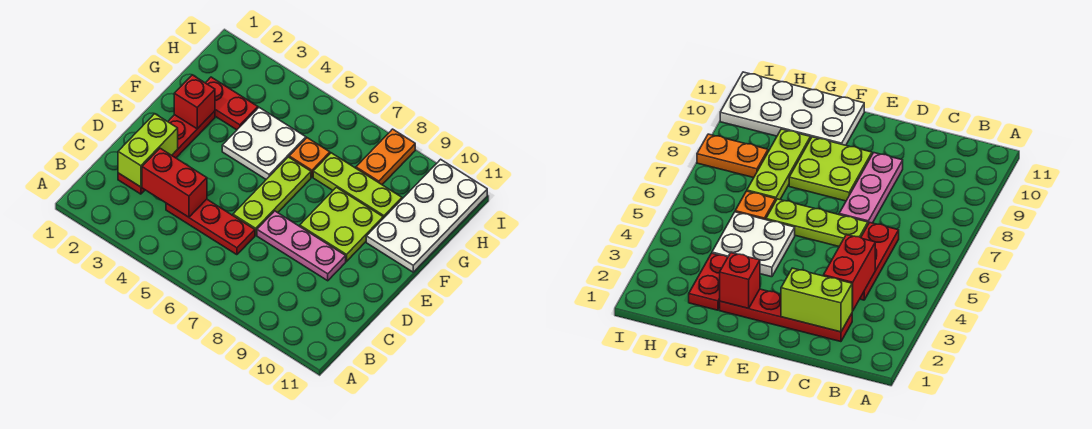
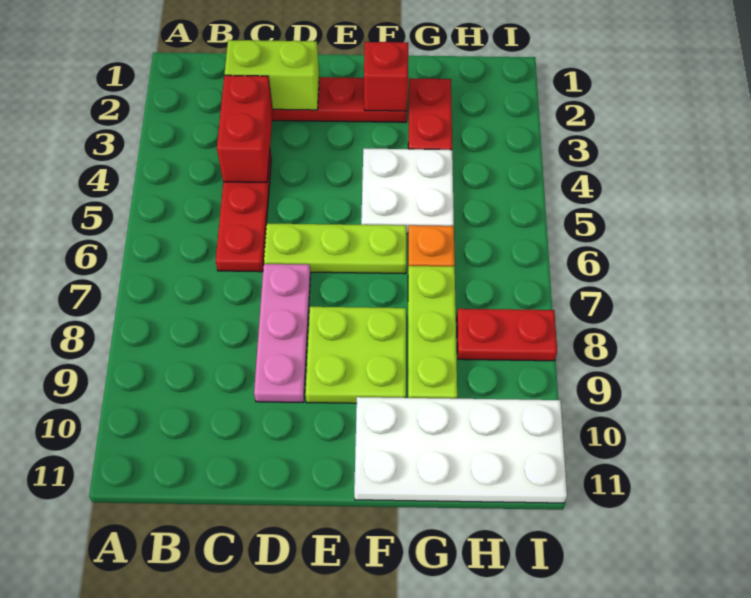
orange plate H8:I8 level 1 -> red plate H8:I8 level 1

